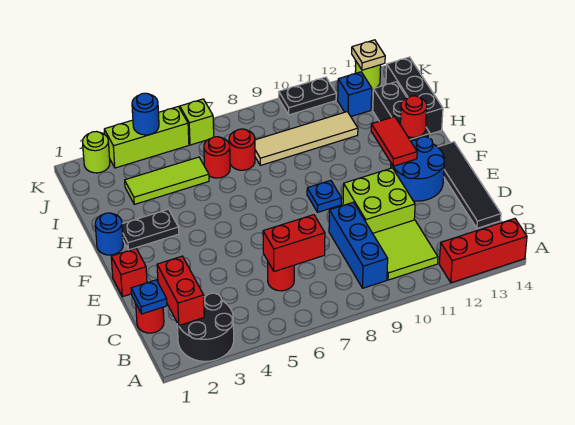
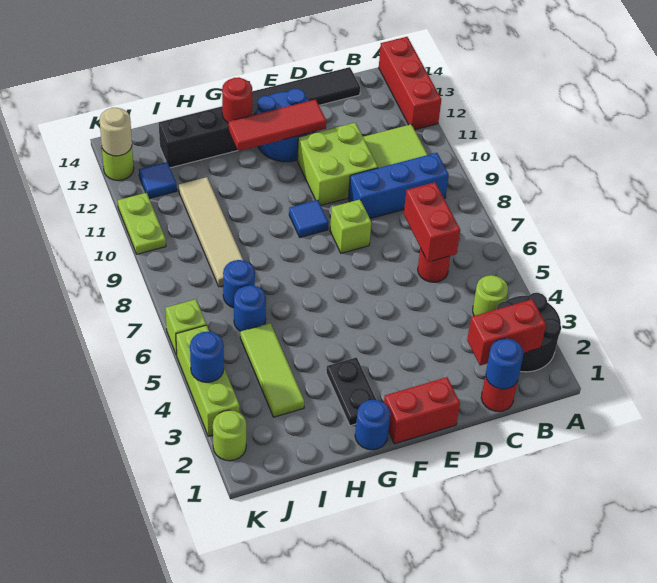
none -> lime round brick B4 level 1
blue plate C1 level 2 -> blue round brick C1 level 2
red brick E1 level 1 -> red brick E1:F1 level 1
none -> lime brick E8 level 1
blue plate F9 level 1 -> blue tile F9 level 1
red tile F12:G12 level 2 -> red tile E12:G12 level 2
black brick H14:J14 level 1 -> none
red round brick I6 level 1 -> blue round brick I6 level 1
red round brick I7 level 1 -> blue round brick I7 level 1
blue brick J12 level 1 -> blue tile J12 level 1
black plate K10:K11 level 1 -> lime plate K10:K11 level 1
tan plate K13 level 2 -> tan round brick K13 level 2

